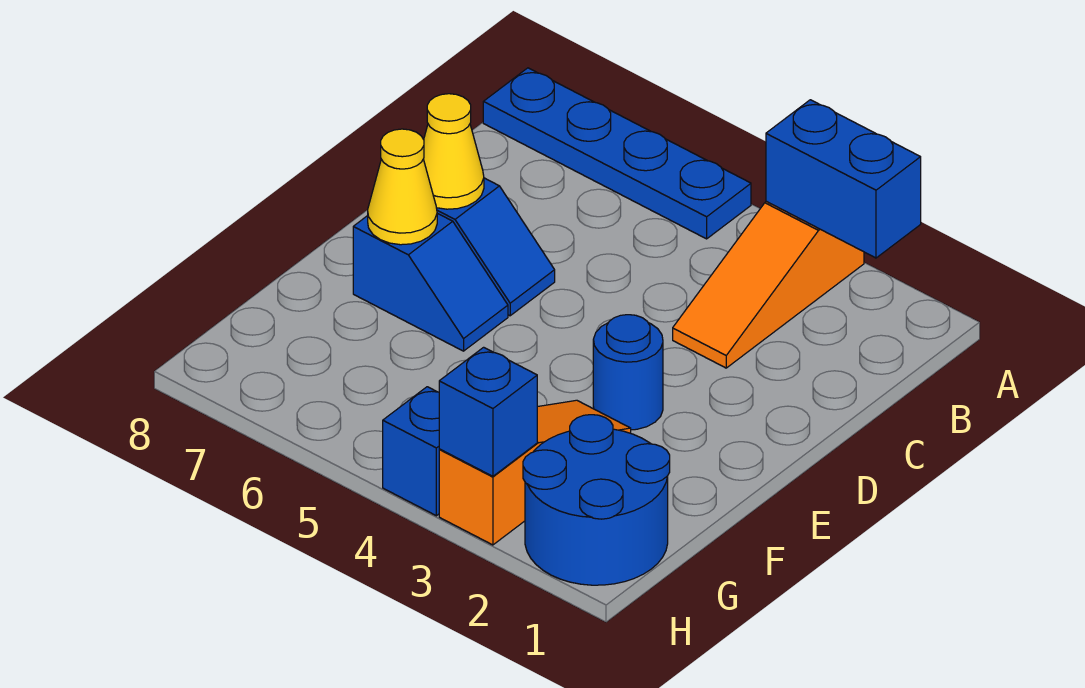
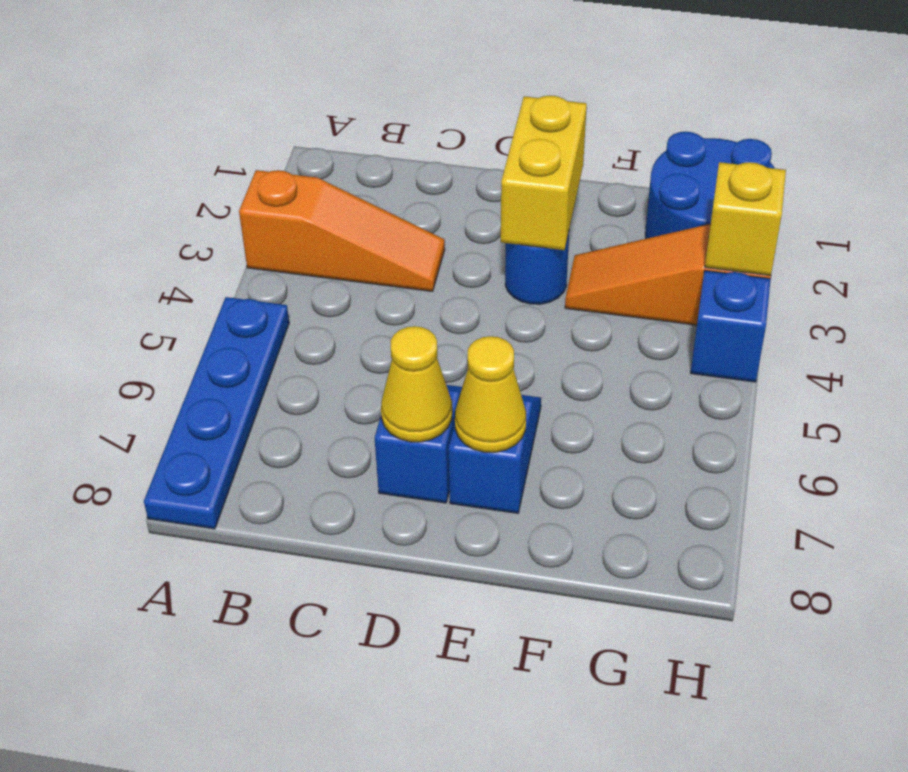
blue brick A2:A3 level 2 -> none
none -> yellow brick E2:E3 level 2
blue brick H3 level 2 -> yellow brick H3 level 2

